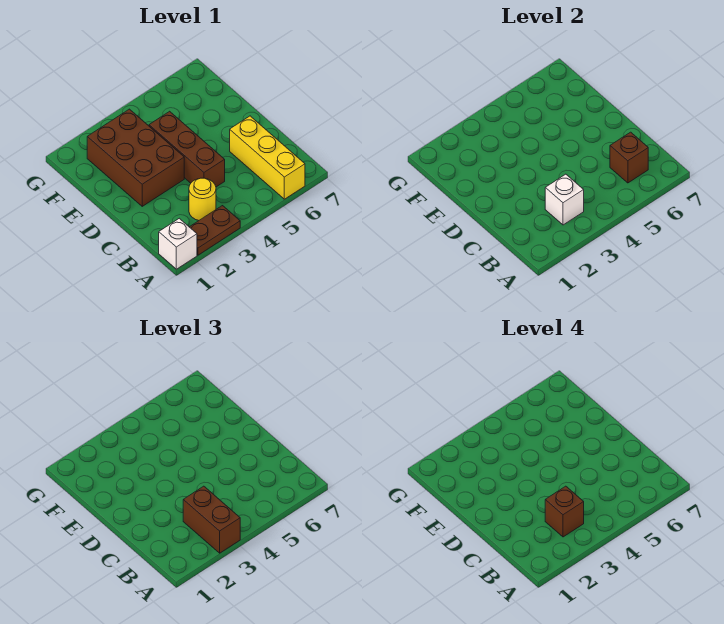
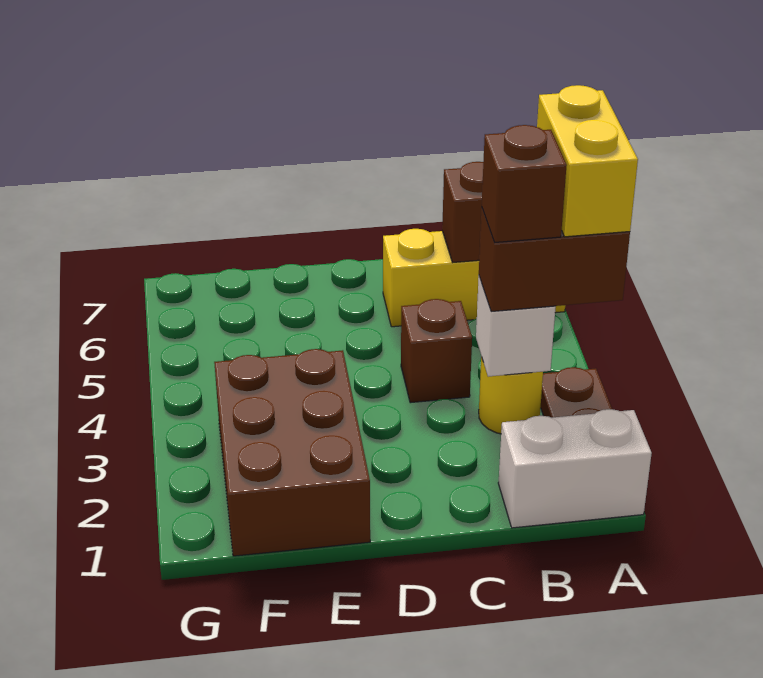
white brick A1 level 1 -> white brick A1:B1 level 1
none -> yellow brick A3:A4 level 4
brown brick C4:E4 level 1 -> brown brick C4 level 1
brown brick D2:F3 level 1 -> brown brick E1:F3 level 1

